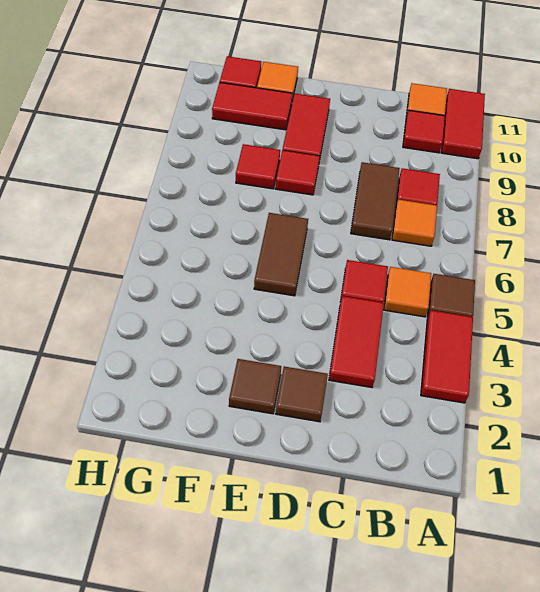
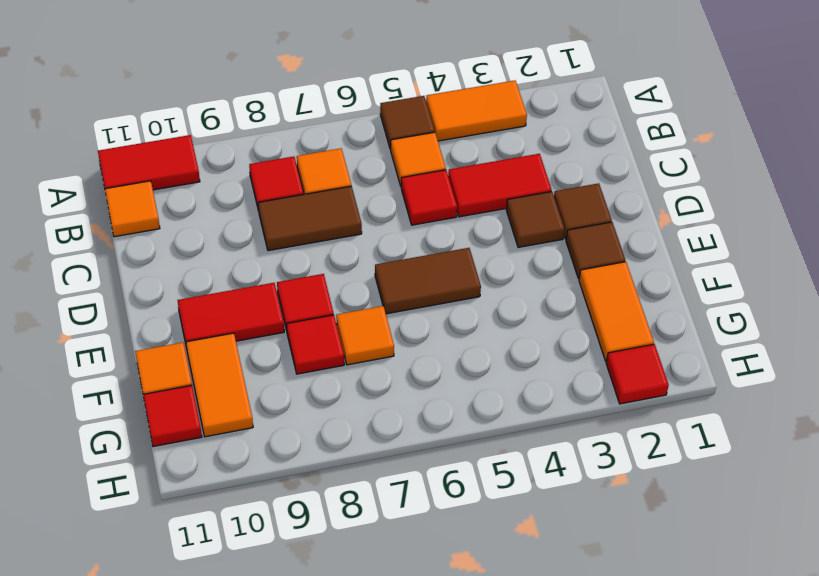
red tile A3:A4 level 1 -> orange tile A3:A4 level 1
red tile B10 level 1 -> red tile H2 level 1
none -> brown tile D3 level 1
none -> orange tile F2:G2 level 1
none -> orange tile F7 level 1
red tile F10:G10 level 1 -> orange tile F10:G10 level 1

